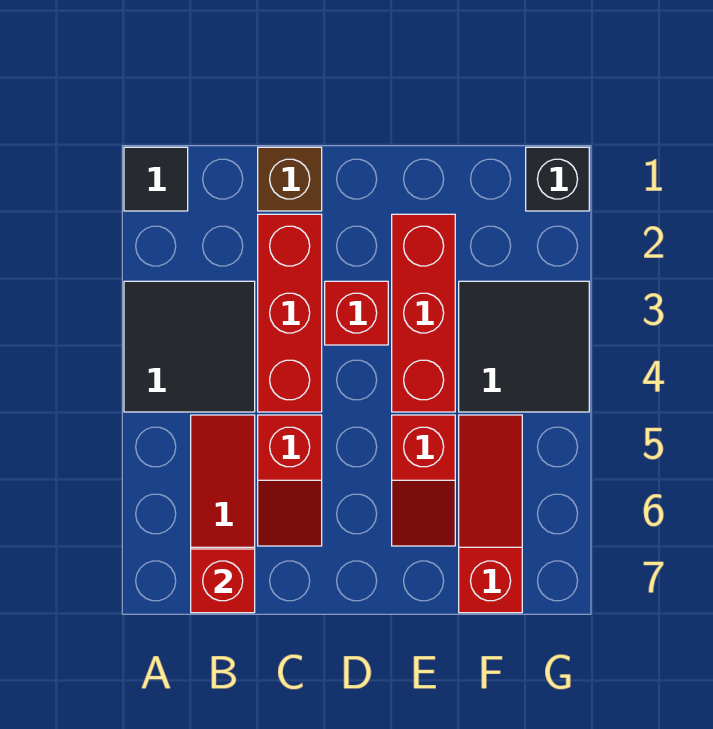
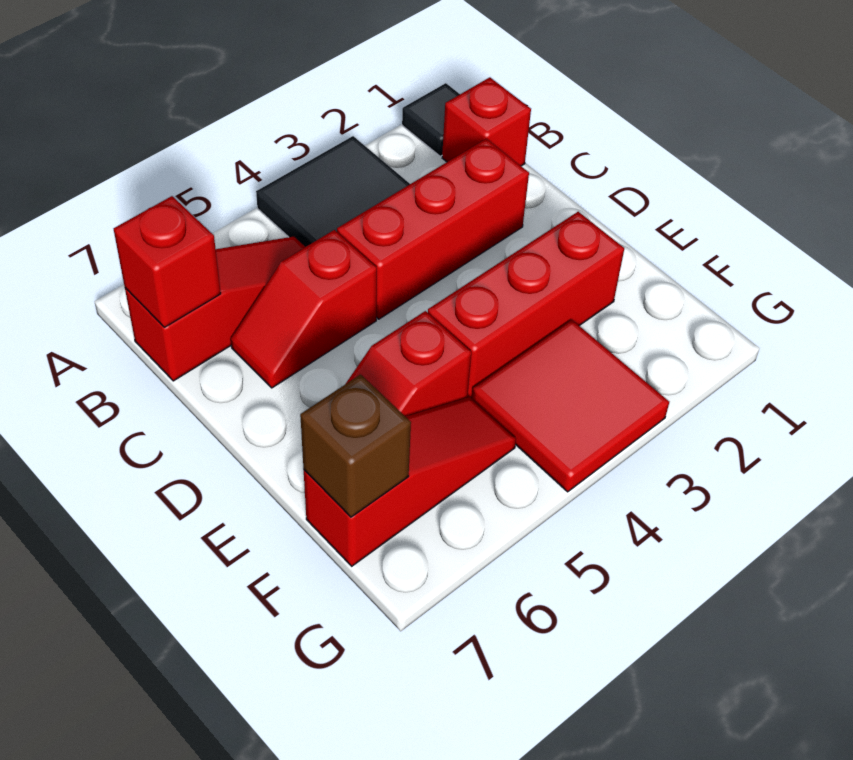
brown brick C1 level 1 -> brown brick F7 level 2
red brick D3 level 1 -> red brick B1 level 1
black tile F3:G4 level 1 -> red tile F3:G4 level 1
black brick G1 level 1 -> none

